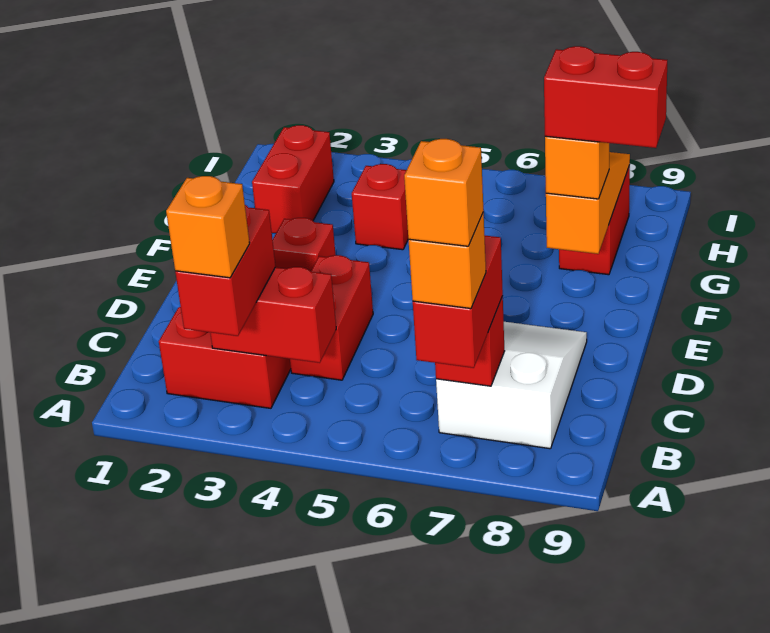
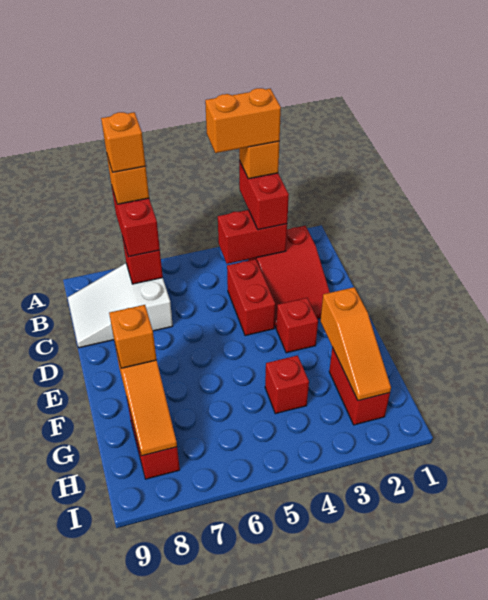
none -> orange brick A3:A4 level 5
white slope B7:D8 level 1 top B -> white slope B7:C9 level 1 top 7
none -> orange slope F2:H2 level 2 top F
red brick F8:F9 level 4 -> none

